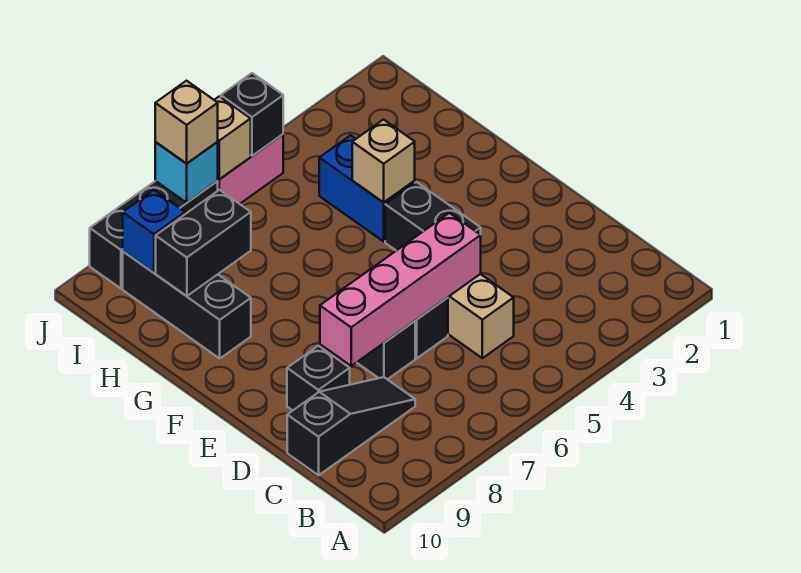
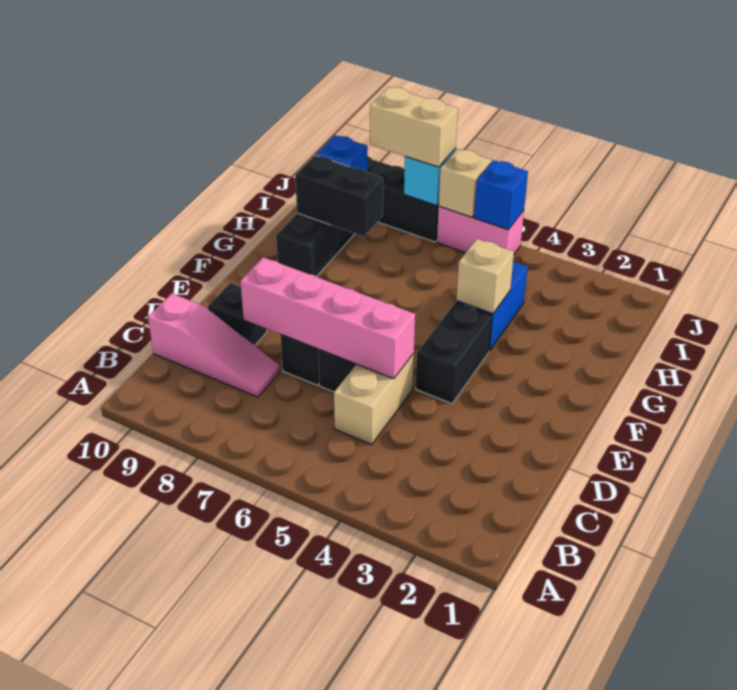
black slope C8:C10 level 1 top 10 -> pink slope C8:C10 level 1 top 10
black brick J5 level 2 -> blue brick J5 level 2
tan brick J7 level 3 -> tan brick J7:J8 level 3

